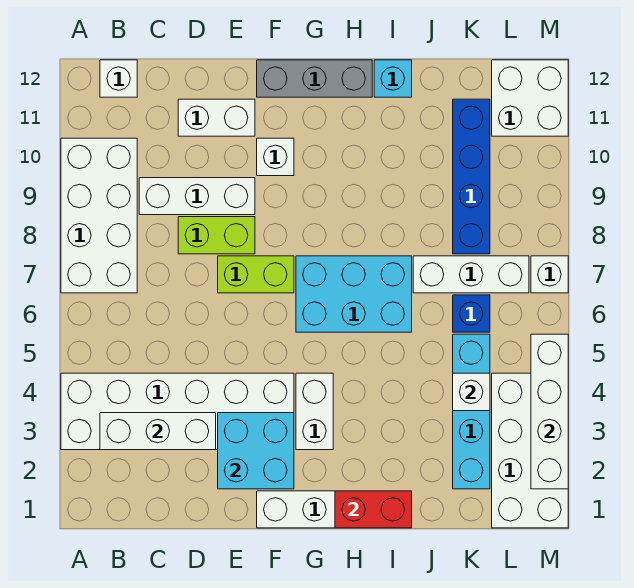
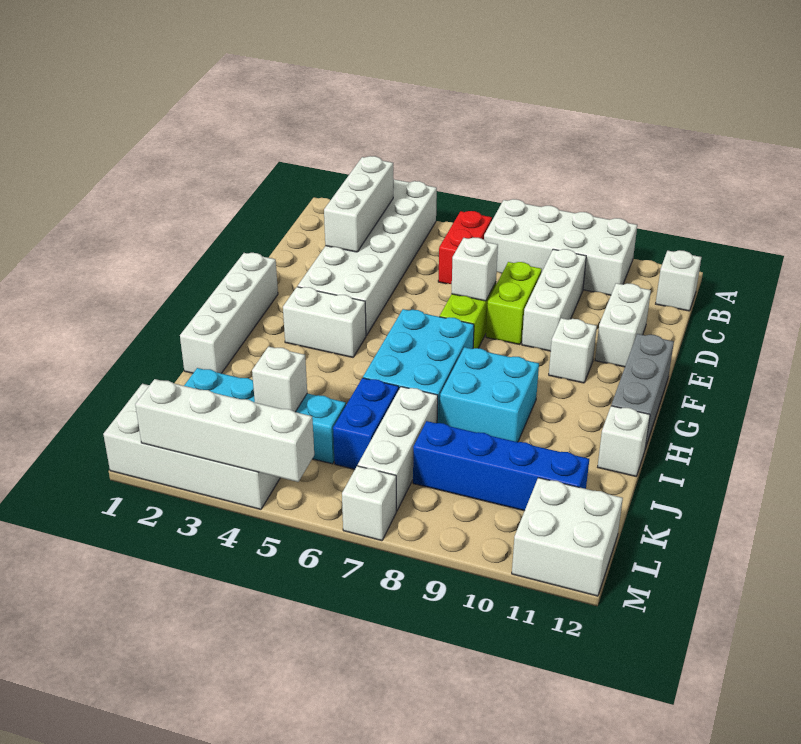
cyan brick E2:F3 level 2 -> cyan brick H8:I9 level 1
none -> white brick E7 level 2
red brick H1:I1 level 2 -> red brick B6:C6 level 1
cyan brick I12 level 1 -> white brick I12 level 1
blue brick K6 level 1 -> blue brick J6:K6 level 1

